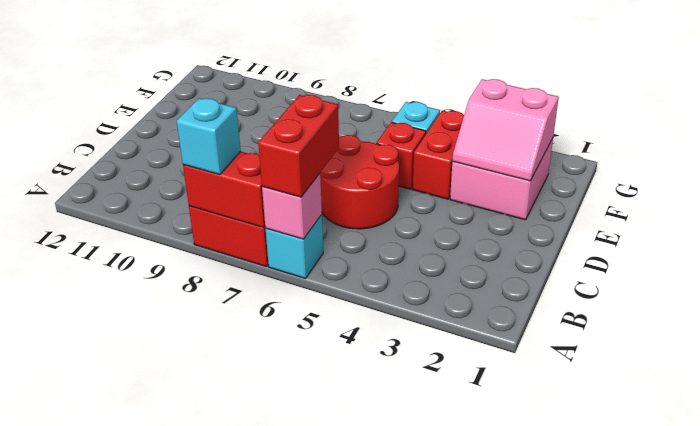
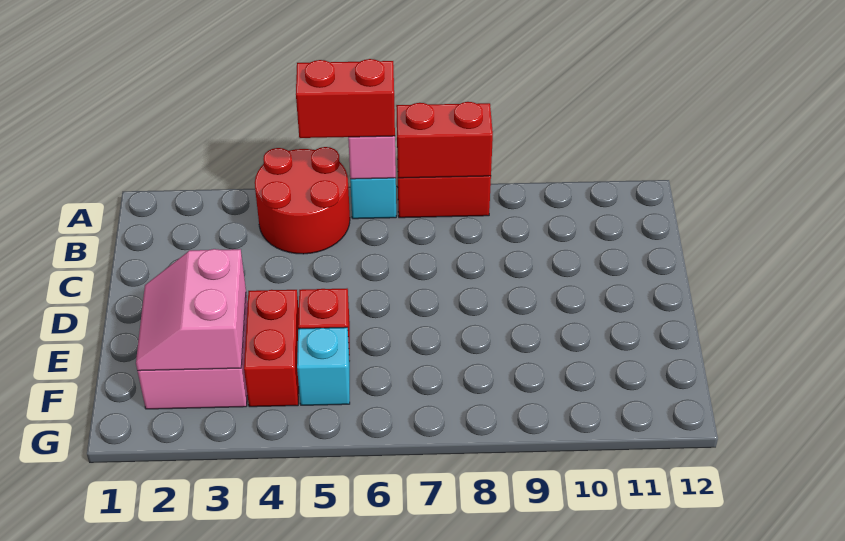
red brick A6:B6 level 3 -> red brick A5:A6 level 3
cyan brick A8 level 3 -> none
red round brick C5:D6 level 1 -> red round brick A4:B5 level 1
pink slope E2:F3 level 2 top F -> pink slope E2:F3 level 2 top 3

